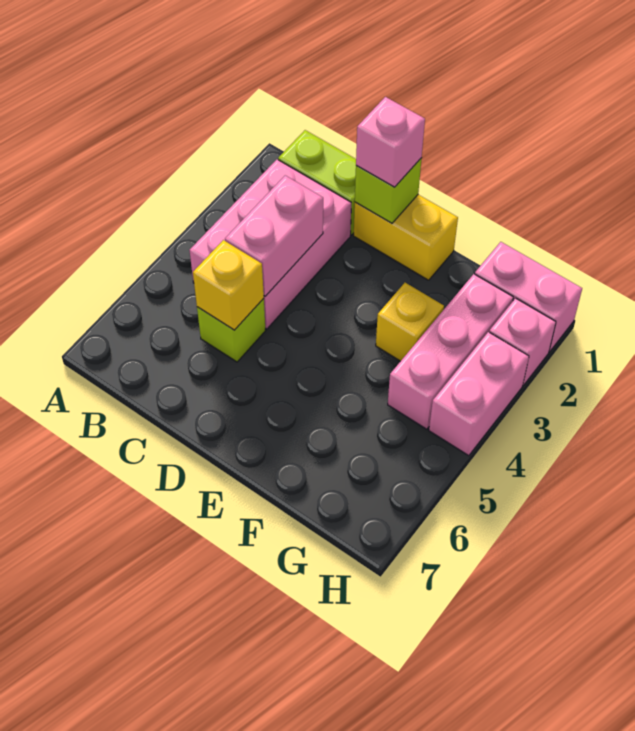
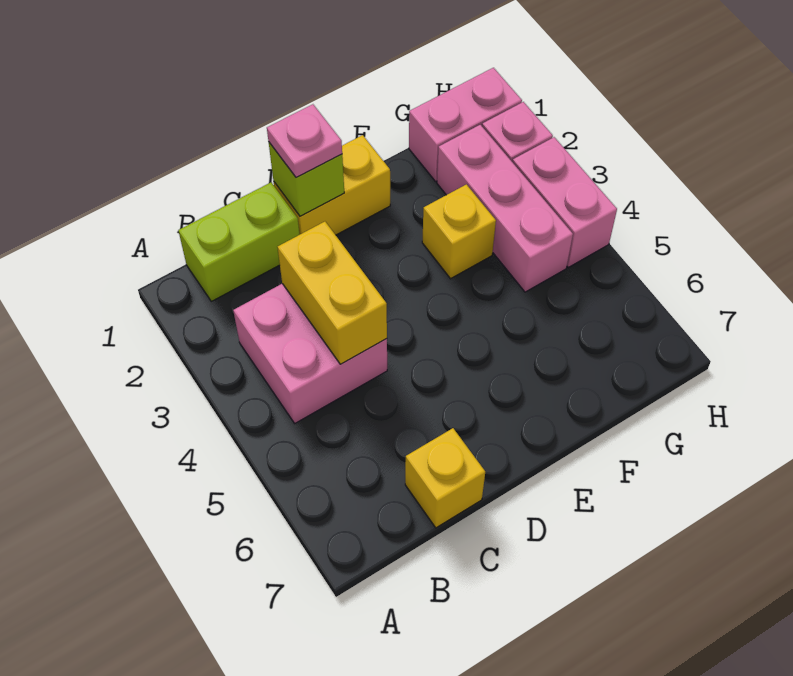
pink brick B2:C4 level 1 -> pink brick B3:C4 level 1
pink brick C3:C4 level 2 -> yellow brick C3:C4 level 2
lime brick C5 level 1 -> none
yellow brick C5 level 2 -> yellow brick C7 level 1
pink brick D1 level 3 -> pink plate D1 level 3

